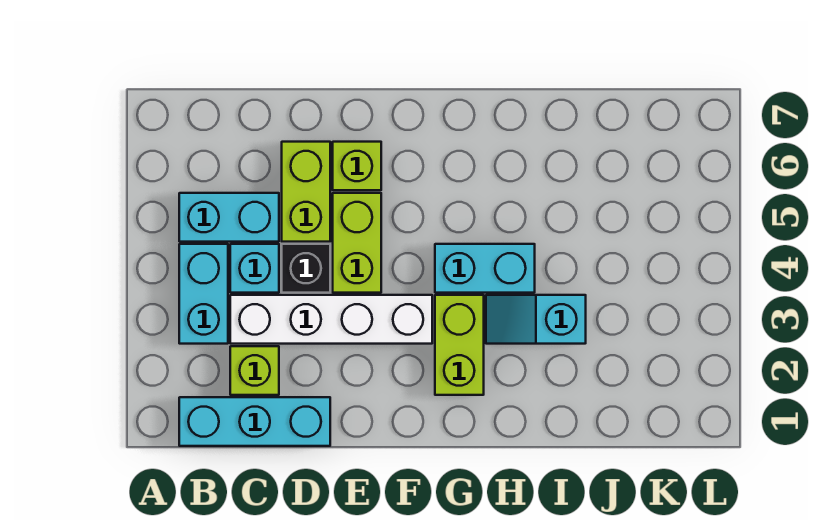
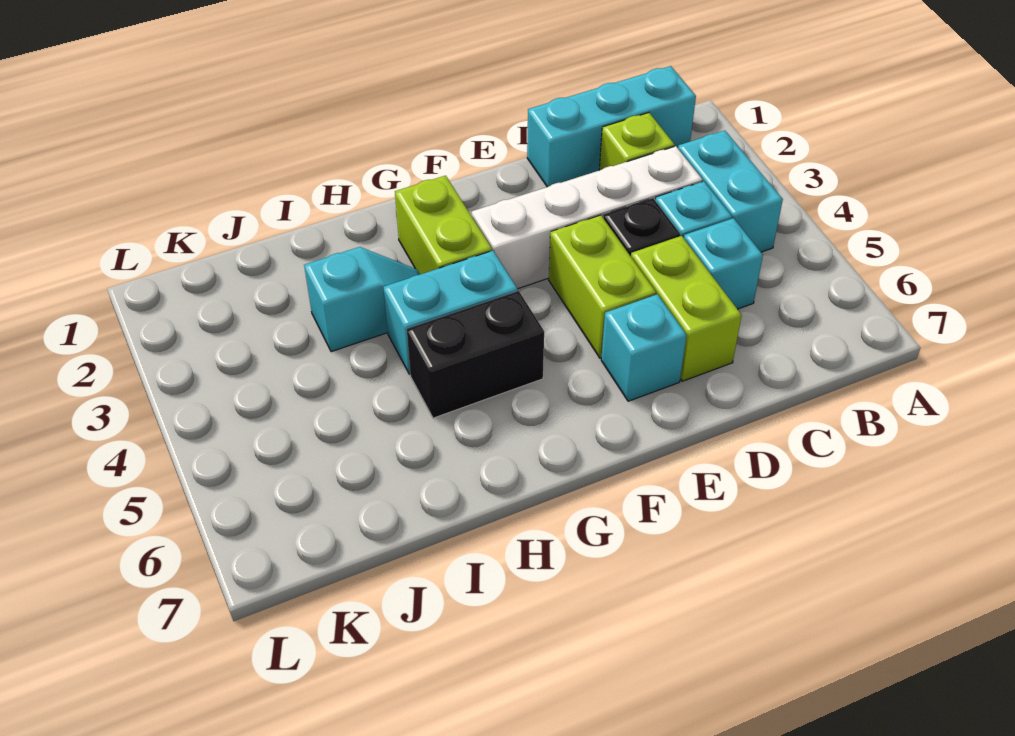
cyan brick B5:C5 level 1 -> cyan brick C5 level 1
lime brick E6 level 1 -> cyan brick E6 level 1
none -> black brick G5:H5 level 1

